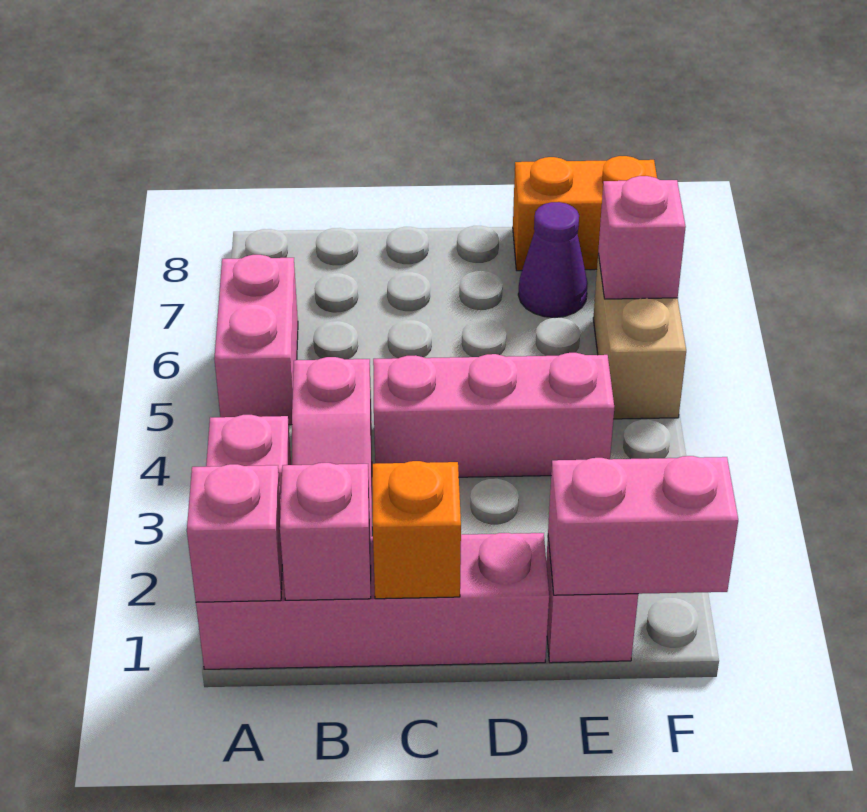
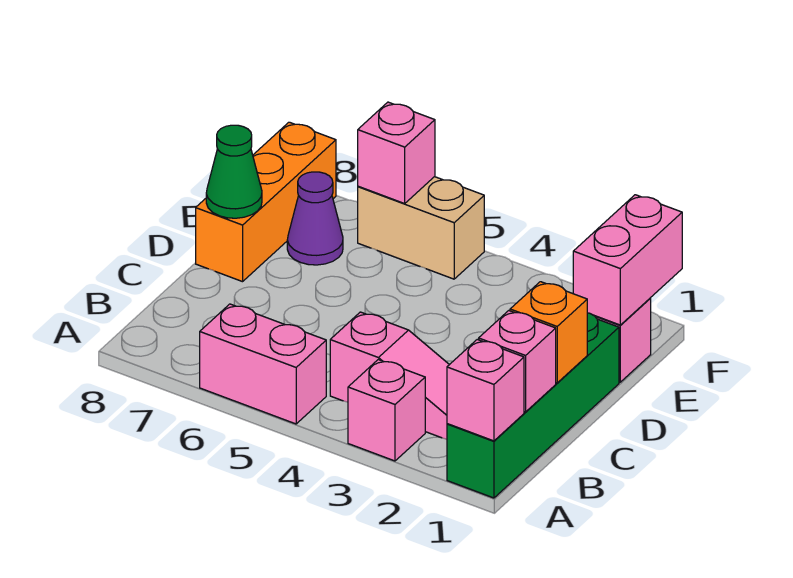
pink brick A1:D1 level 1 -> green brick A1:D1 level 1
pink brick C4:E4 level 1 -> none
none -> green cone D8 level 2
orange brick E8:F8 level 1 -> orange brick D8:F8 level 1

